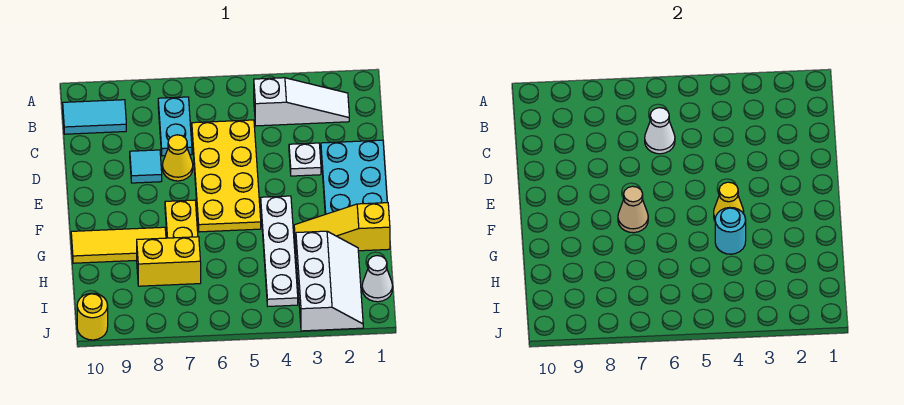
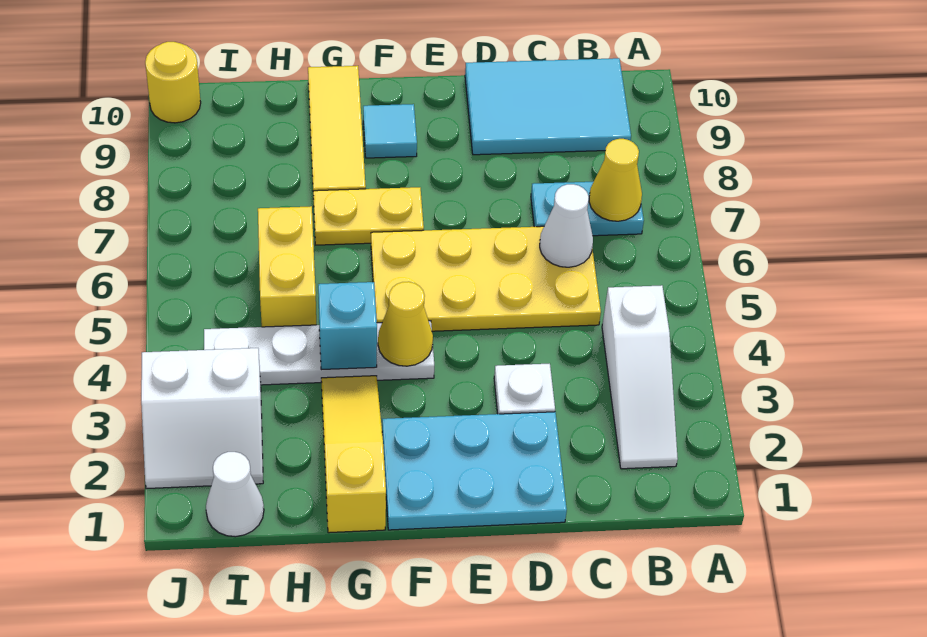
cyan tile B9:B10 level 1 -> cyan tile B9:D10 level 1
yellow cone D7 level 1 -> yellow cone B7 level 2
cyan tile D8 level 1 -> cyan tile F9 level 1
tan cone F7 level 2 -> none
cyan round brick G4 level 2 -> cyan brick G4 level 2
white slope H2:J3 level 1 top 3 -> white slope I2:J3 level 1 top 3
yellow brick H7:H8 level 1 -> yellow brick H5:H6 level 1

